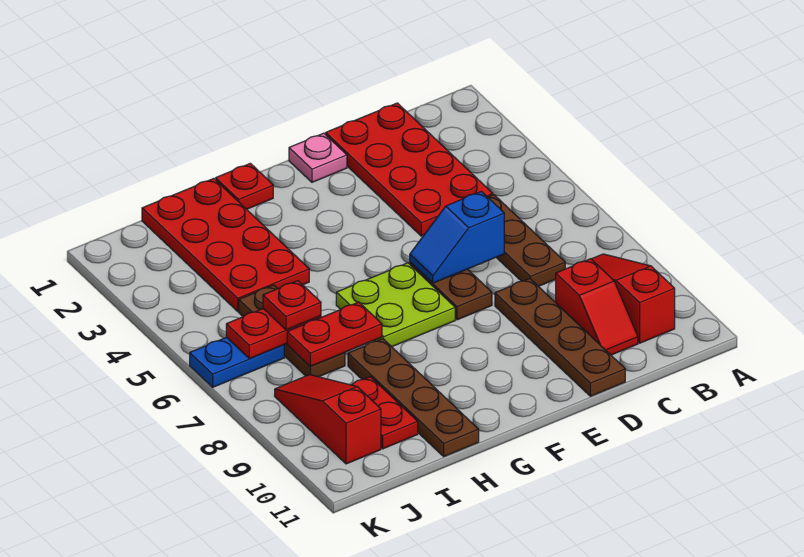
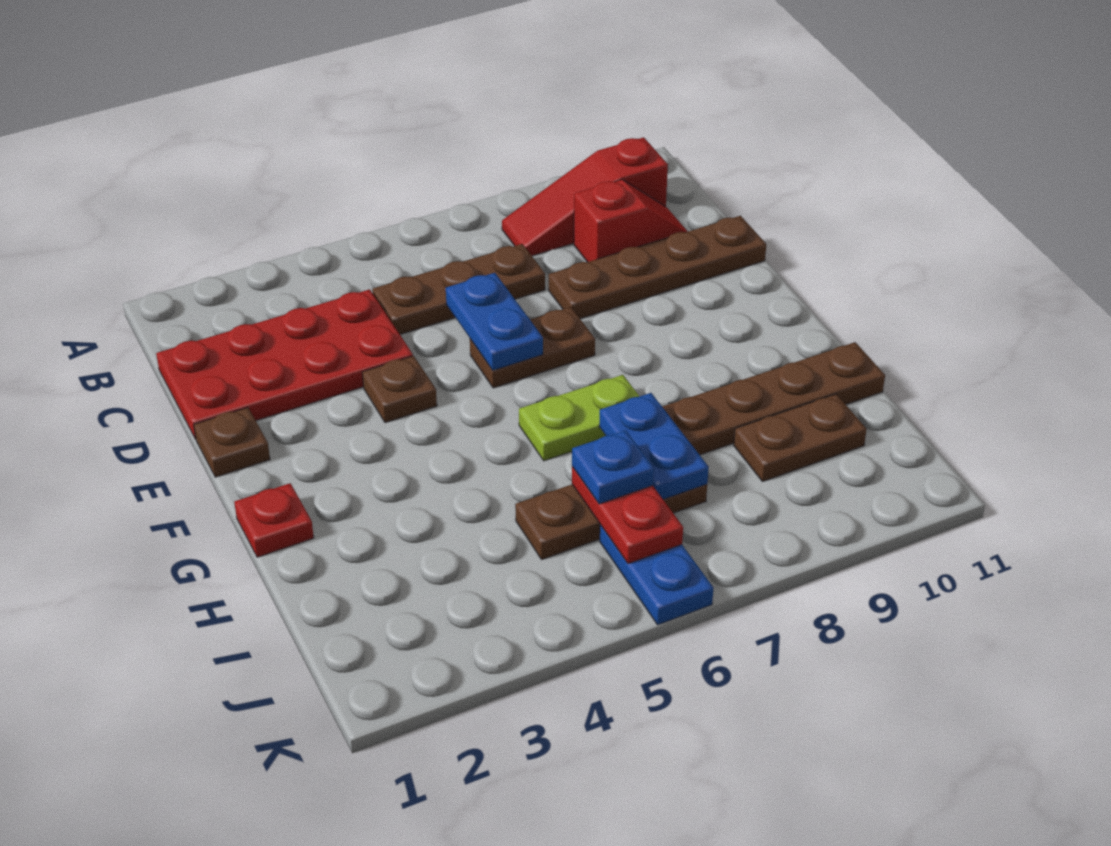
blue slope D6:E6 level 2 top D -> blue plate D6:E6 level 2
pink plate E1 level 1 -> brown plate E1 level 1
none -> brown plate E4 level 1
lime plate F6:G7 level 1 -> lime plate G6:G7 level 1
red plate H1:I4 level 1 -> none
red plate H7:I7 level 2 -> blue plate H7:I7 level 2
red plate I6 level 3 -> blue plate I6 level 3
red plate I9:I10 level 1 -> brown plate I9:I10 level 1
red slope J8:J10 level 1 top 10 -> none

